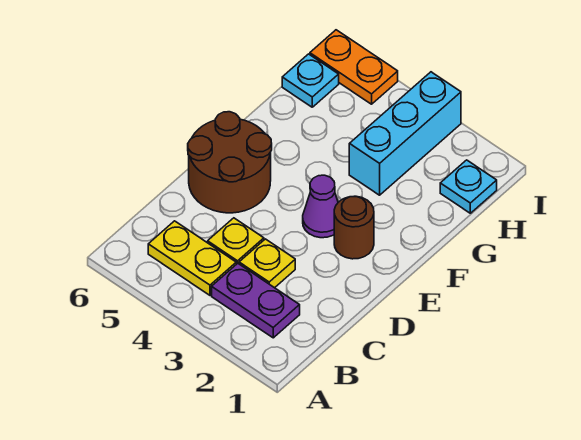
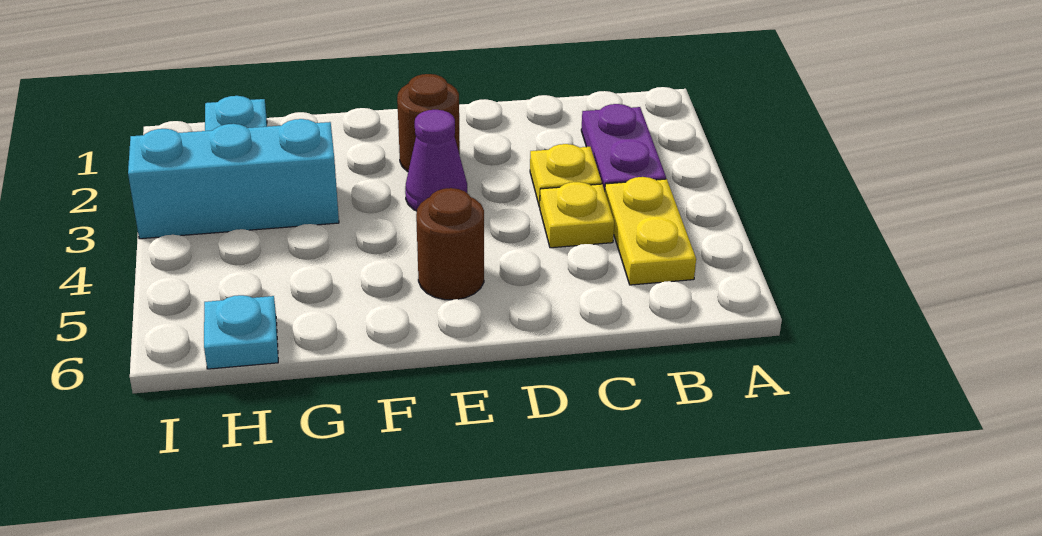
brown round brick D5:E6 level 1 -> brown round brick E5 level 1
orange plate I5:I6 level 1 -> none

